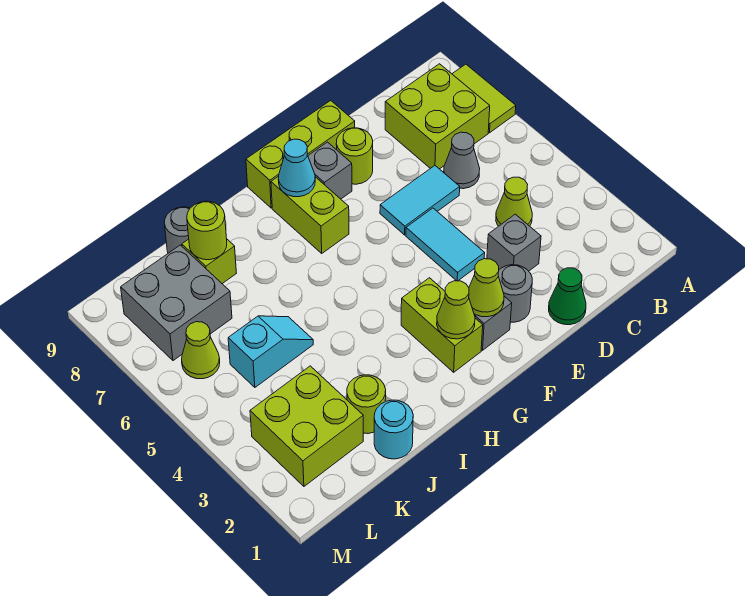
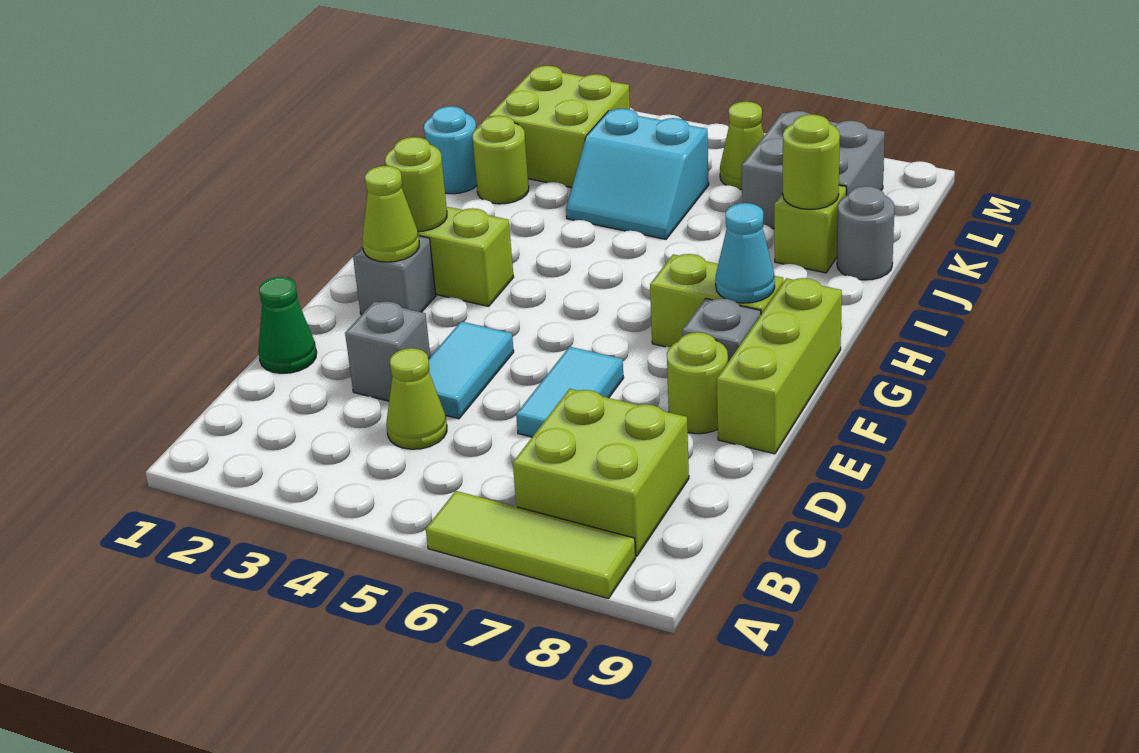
lime tile A7:A8 level 1 -> lime tile A6:A8 level 1
grey cone C6 level 1 -> none
grey round brick E2 level 1 -> none
cyan tile E4:E5 level 1 -> cyan tile D4:E4 level 1
lime cone G2 level 2 -> lime round brick G2 level 2
cyan slope J5:K5 level 1 top K -> cyan slope J4:K5 level 1 top K

